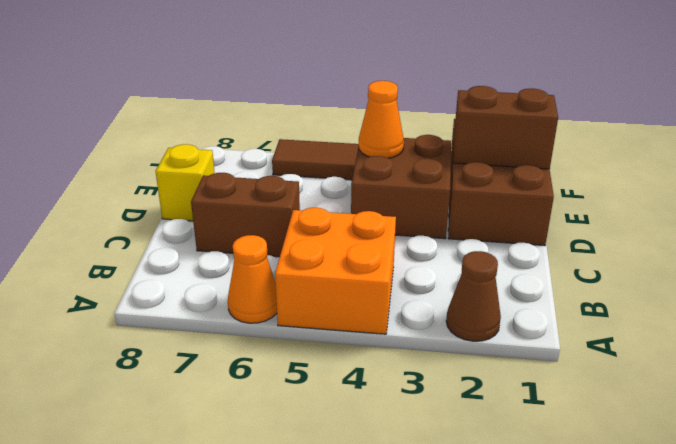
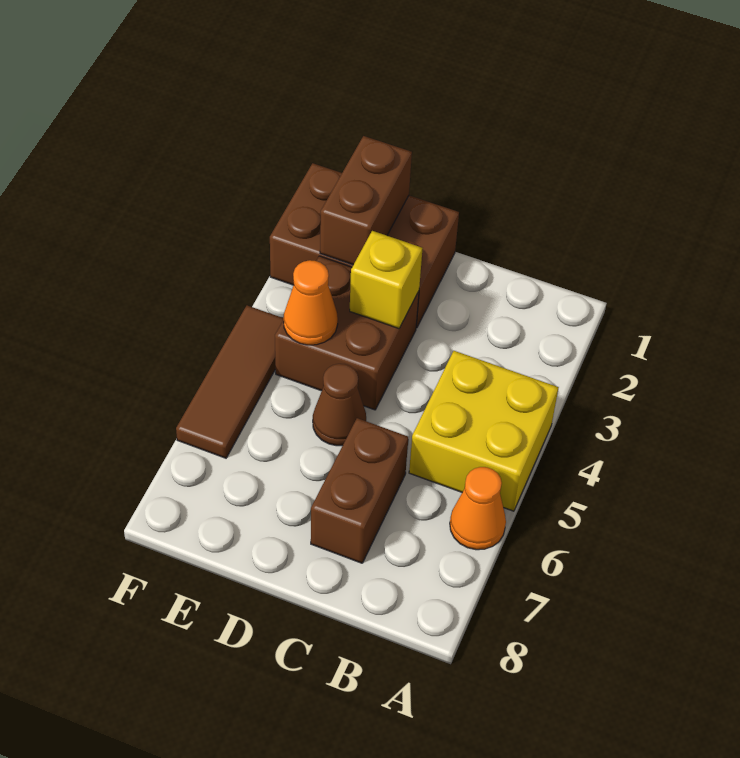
brown cone A2 level 1 -> brown cone D5 level 1
orange brick A4:B5 level 1 -> yellow brick A4:B5 level 1
yellow brick D8 level 1 -> yellow brick D3 level 2

